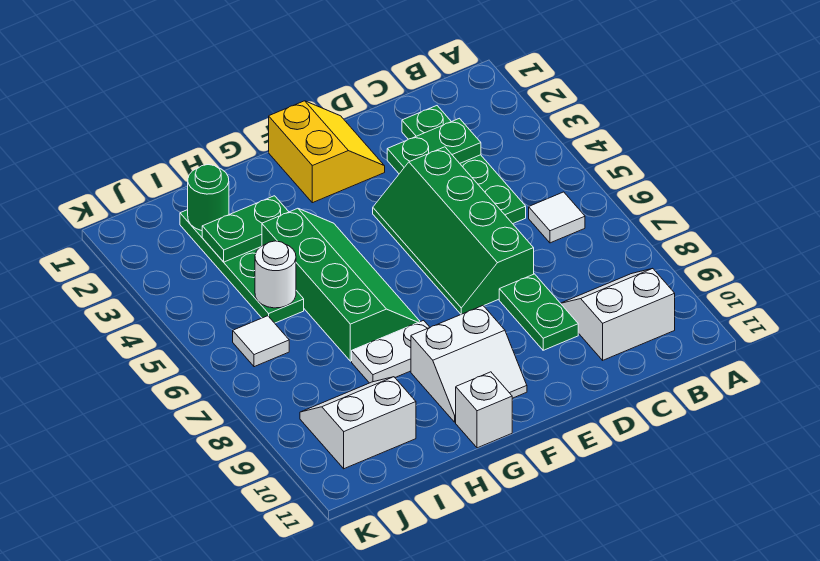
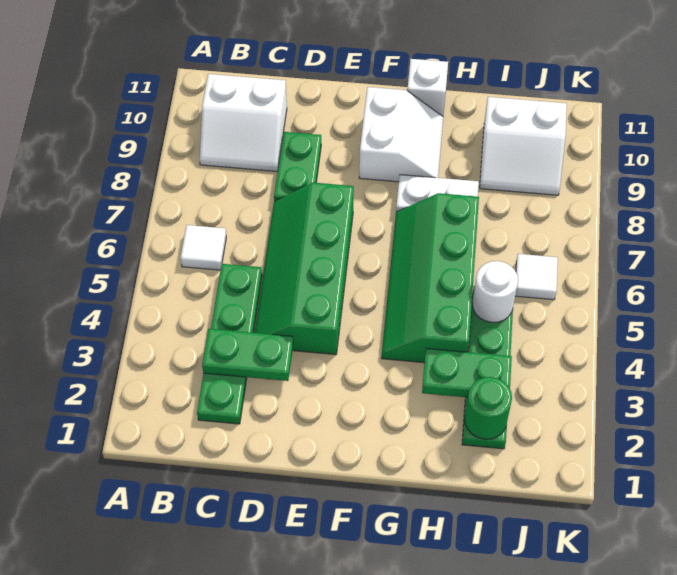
green slope D4:E7 level 1 top D -> green slope D4:E7 level 1 top E
yellow slope E1:F2 level 1 top F -> none
white slope F9:G10 level 1 top 9 -> white slope F9:G10 level 1 top F

